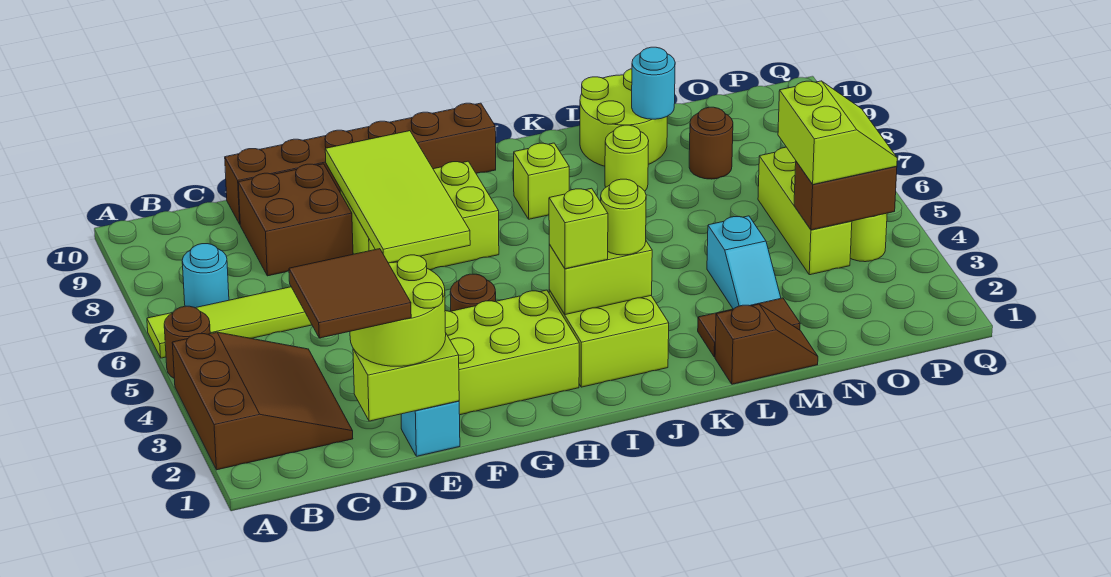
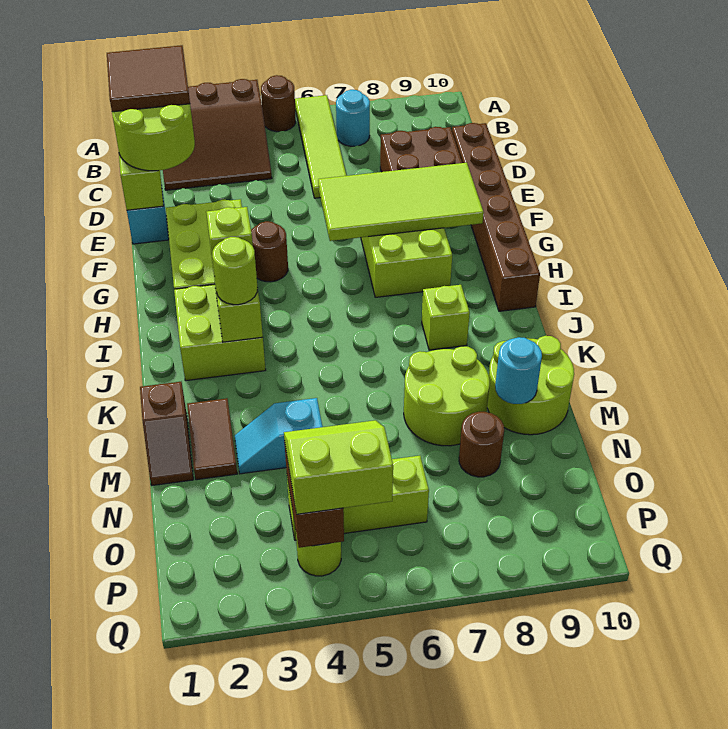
lime round brick L8 level 1 -> lime round brick L7:M8 level 1
lime slope O4:P5 level 3 top O -> lime slope O4:P5 level 3 top P

